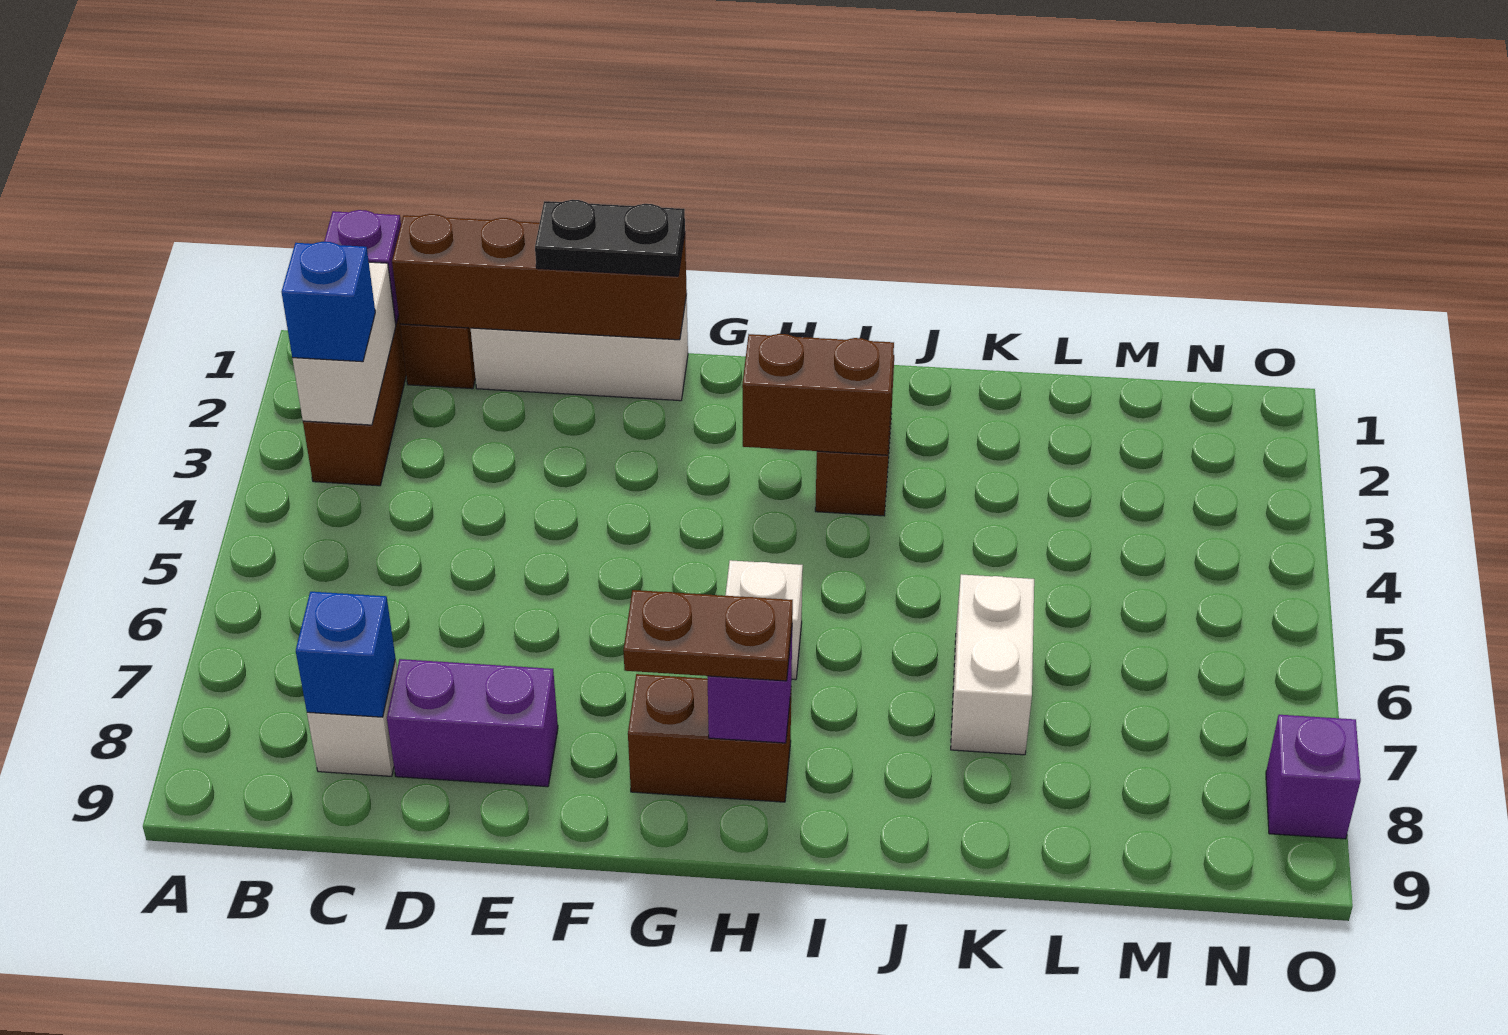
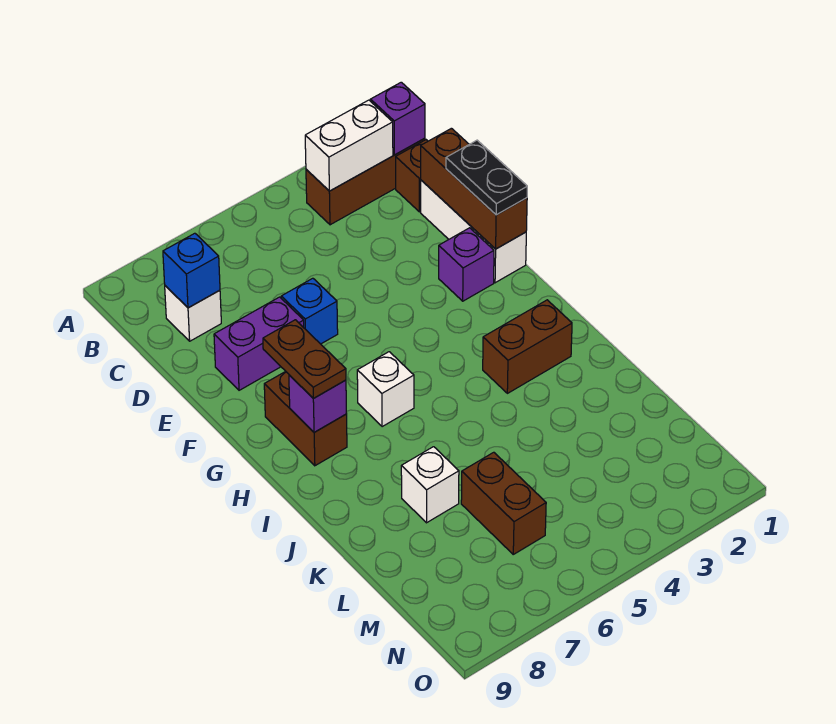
blue brick B3 level 3 -> blue brick E6 level 1
brown brick C1:F1 level 2 -> brown brick D1:F1 level 2
purple brick D8:E8 level 1 -> purple brick E7:E8 level 1
brown brick H3:I3 level 2 -> brown brick L6:M6 level 1
white brick K6:K7 level 1 -> white brick K7 level 1
purple brick O8 level 1 -> purple brick F2 level 1

